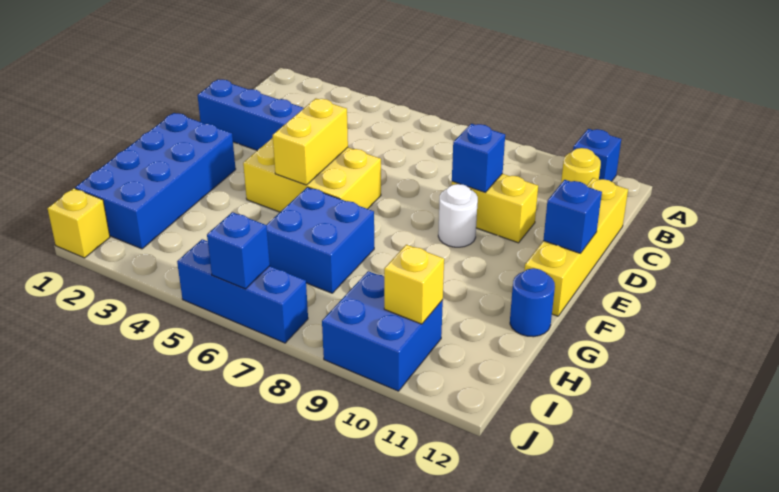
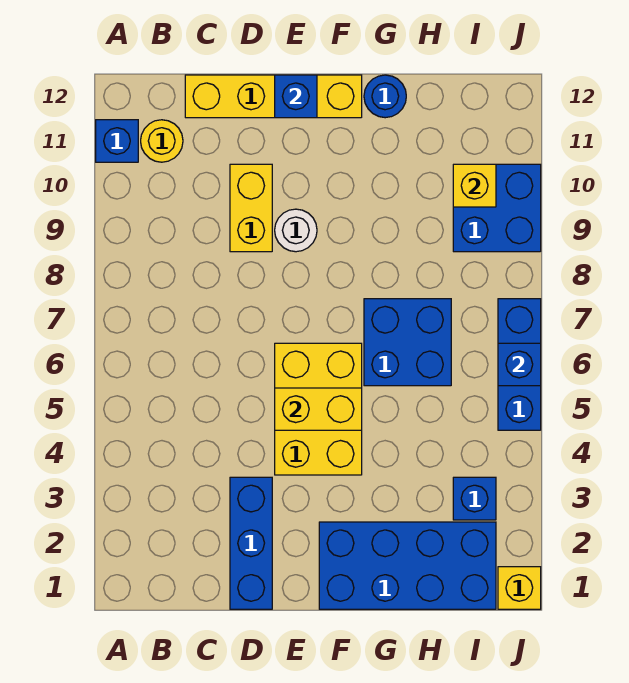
blue brick D9 level 2 -> blue brick I3 level 1

